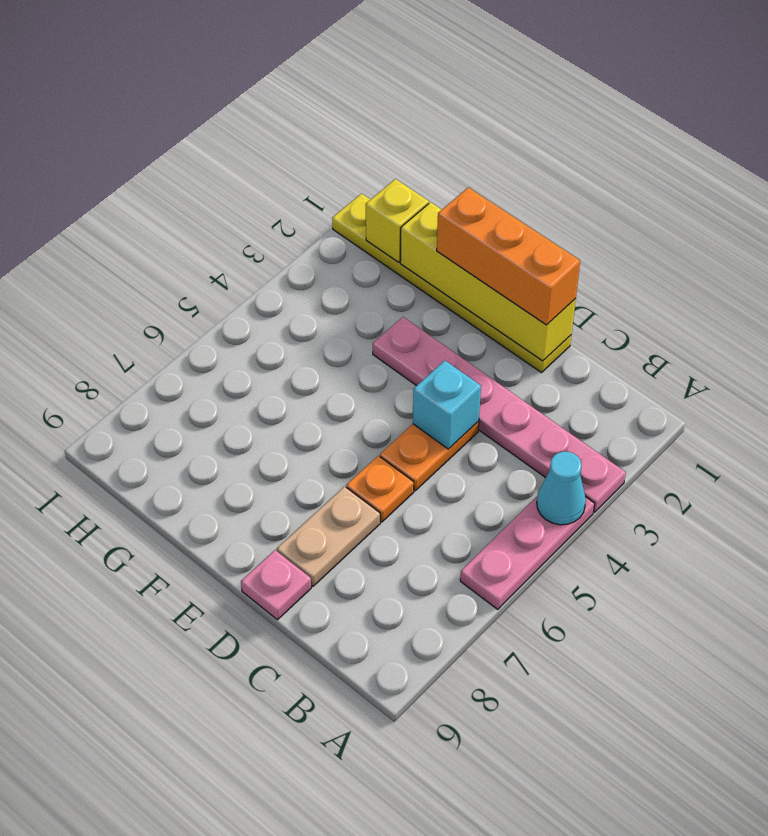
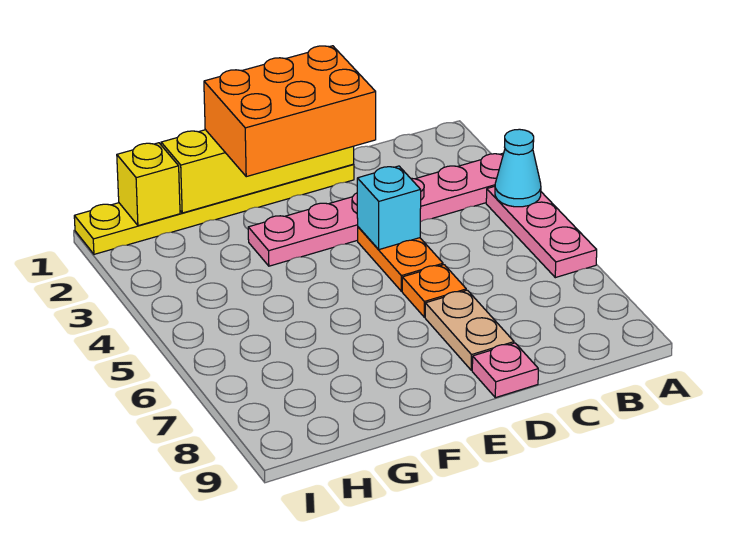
orange brick D1:F1 level 3 -> orange brick D1:F2 level 3

